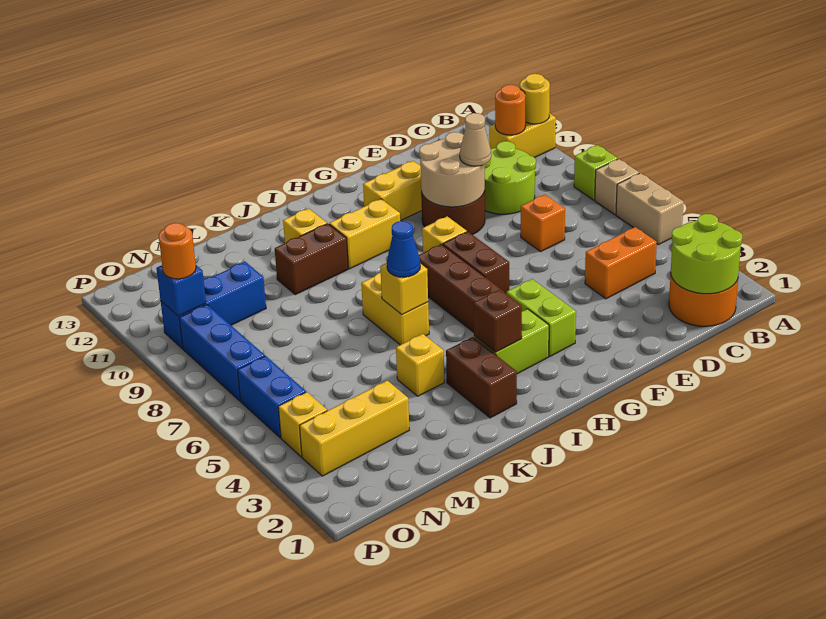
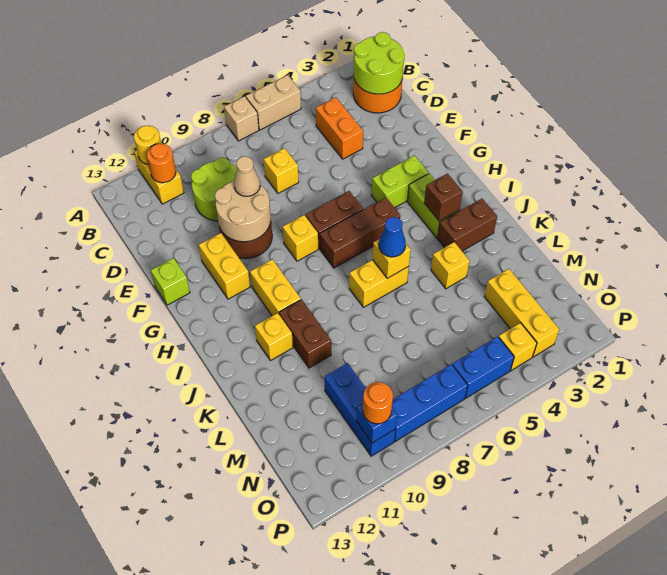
lime brick A8 level 1 -> lime brick F13 level 1
orange brick D7 level 1 -> yellow brick D7 level 1

